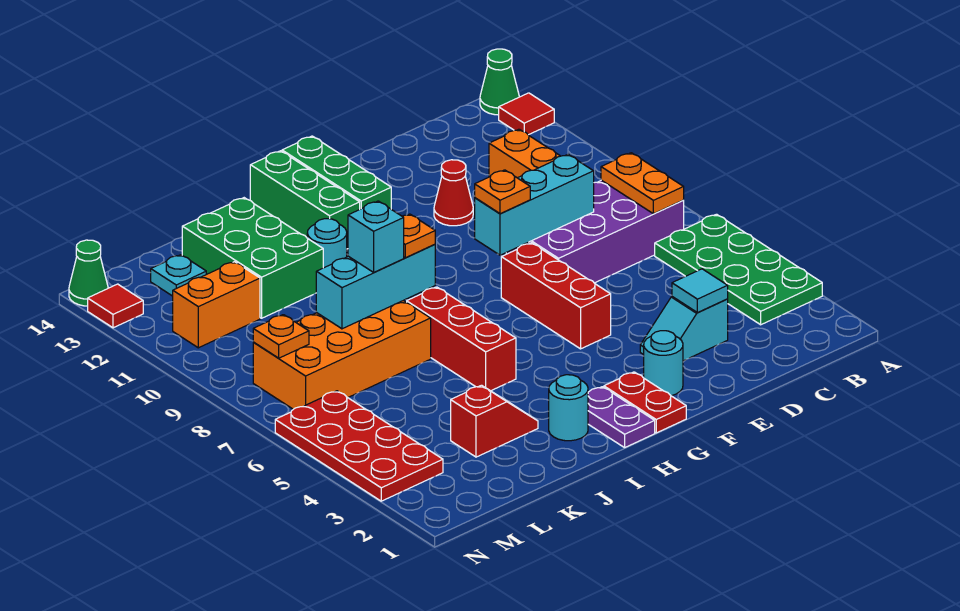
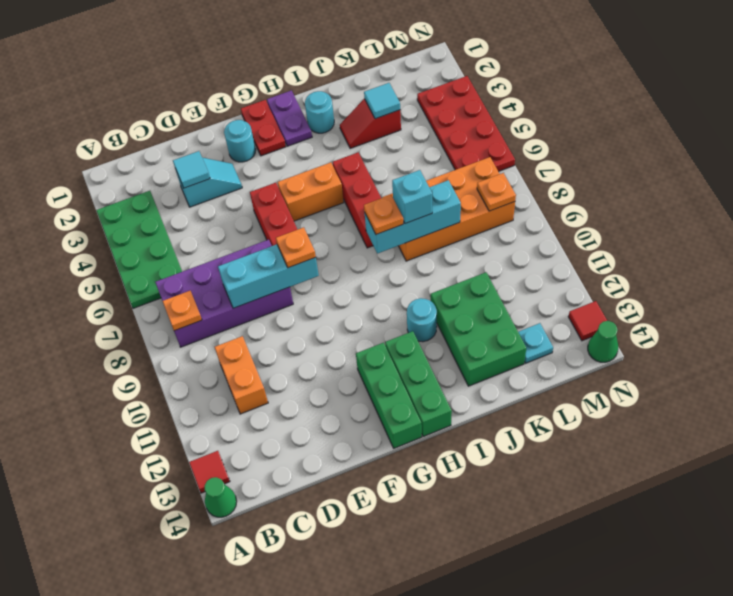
orange plate B7:B8 level 2 -> orange plate B8 level 2
red cone E11 level 1 -> none
none -> cyan tile K3 level 2
orange brick L11:M11 level 1 -> orange brick G5:H5 level 1

